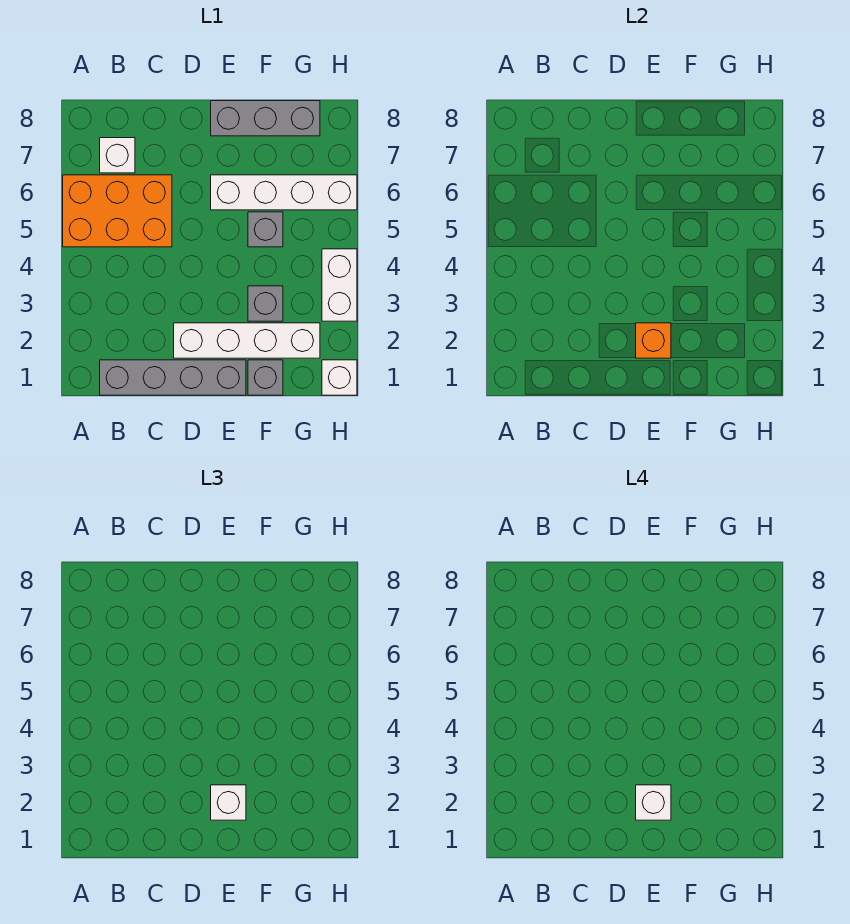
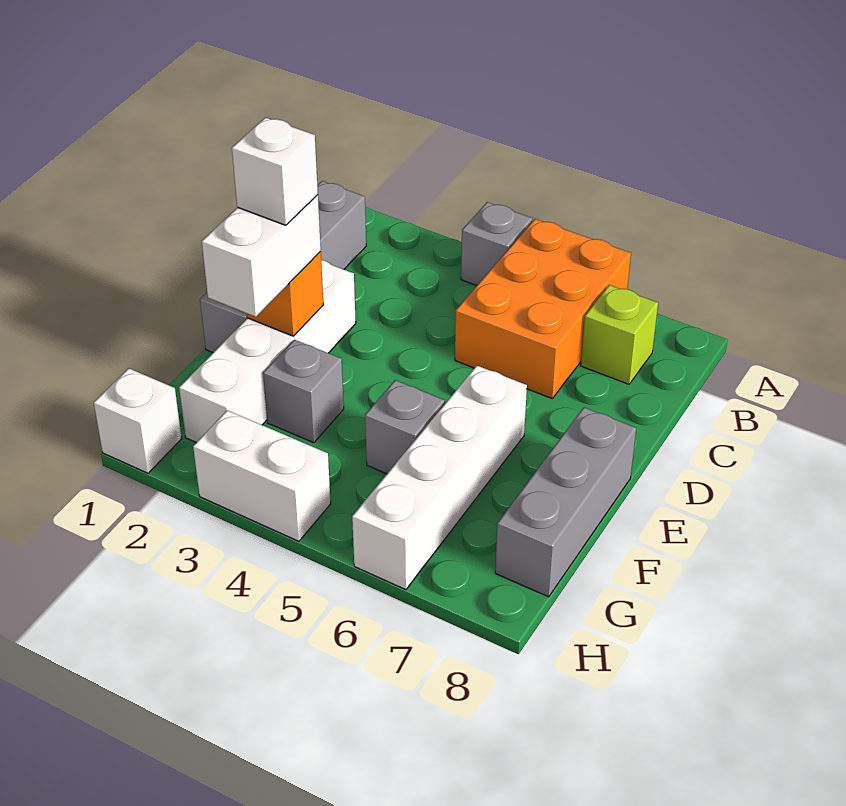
white brick B7 level 1 -> lime brick B7 level 1
white brick E2 level 3 -> white brick E2:F2 level 3
grey brick F1 level 1 -> grey brick A4 level 1

